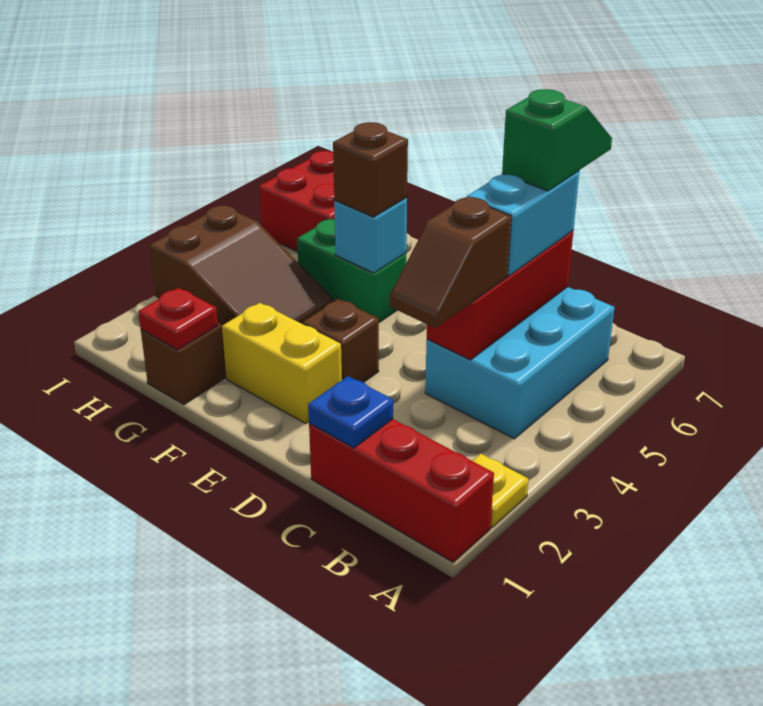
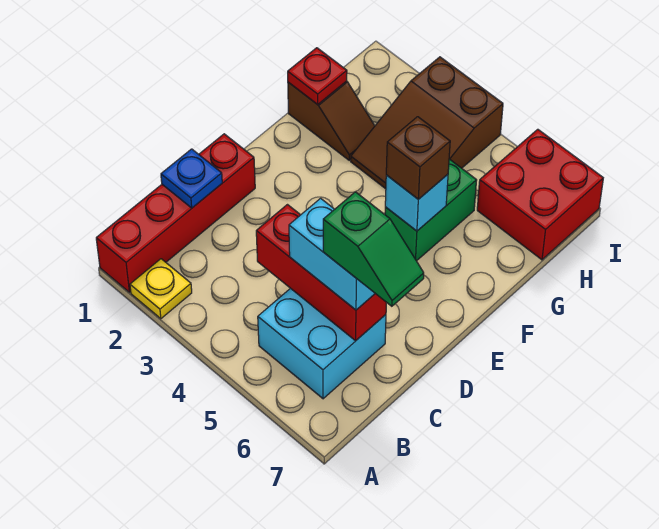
red brick A1:C1 level 1 -> red brick A1:D1 level 1
cyan brick B4:C6 level 1 -> cyan brick B5:C6 level 1
brown slope C3:C4 level 3 top 4 -> none
yellow brick E2:F2 level 1 -> none
brown brick E3 level 1 -> none

